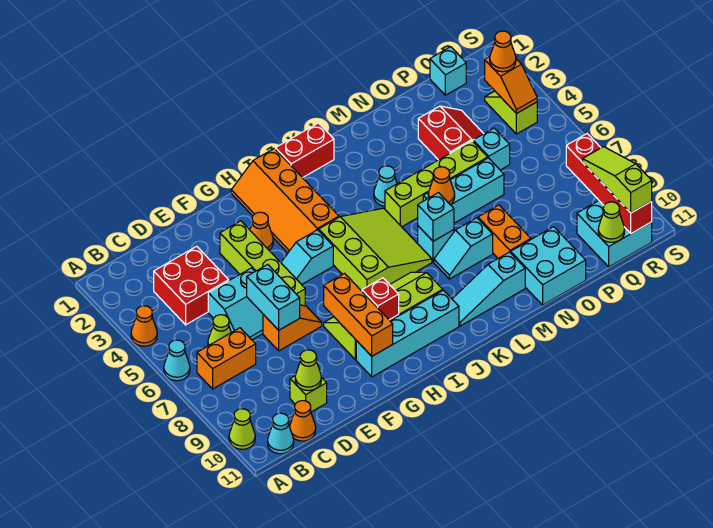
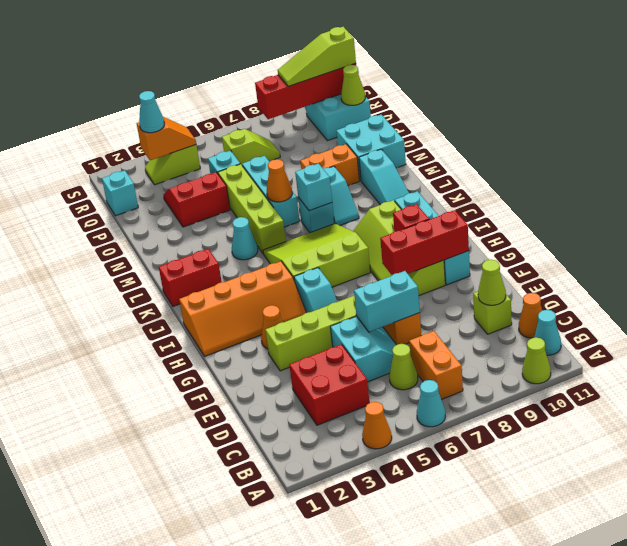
orange brick G8:G10 level 2 -> red brick G8:G10 level 2
red brick J1:K1 level 1 -> red brick K1:K2 level 1
none -> lime slope Q6:Q7 level 1 top 6
orange cone R3 level 3 -> cyan cone R3 level 3

